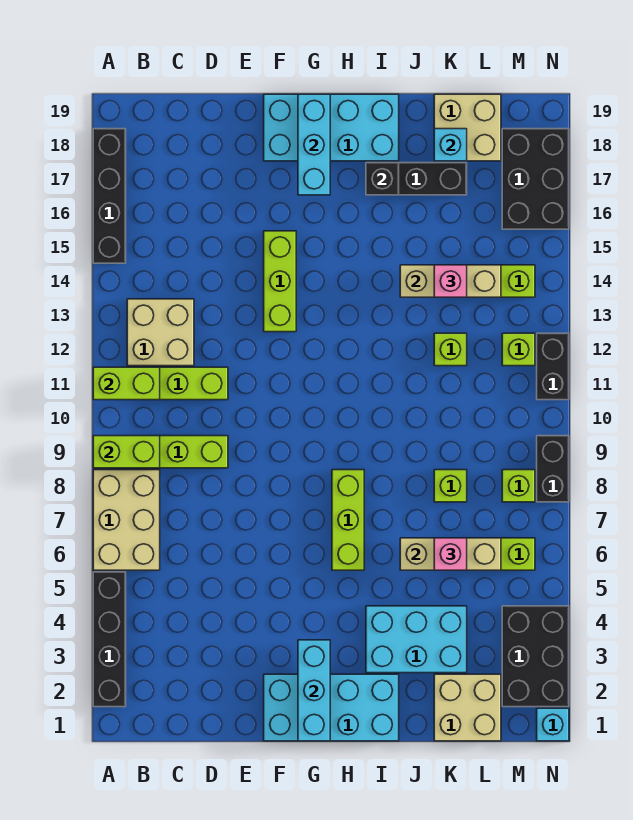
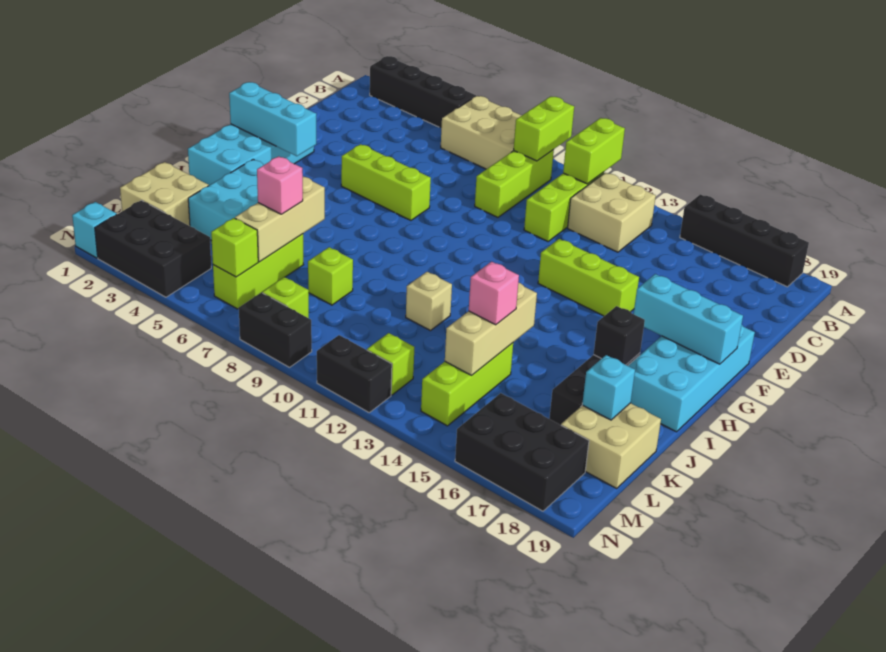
lime brick H6:H8 level 1 -> lime brick F5:F7 level 1
none -> tan brick J11 level 1
lime brick K12 level 1 -> lime brick M6 level 2

